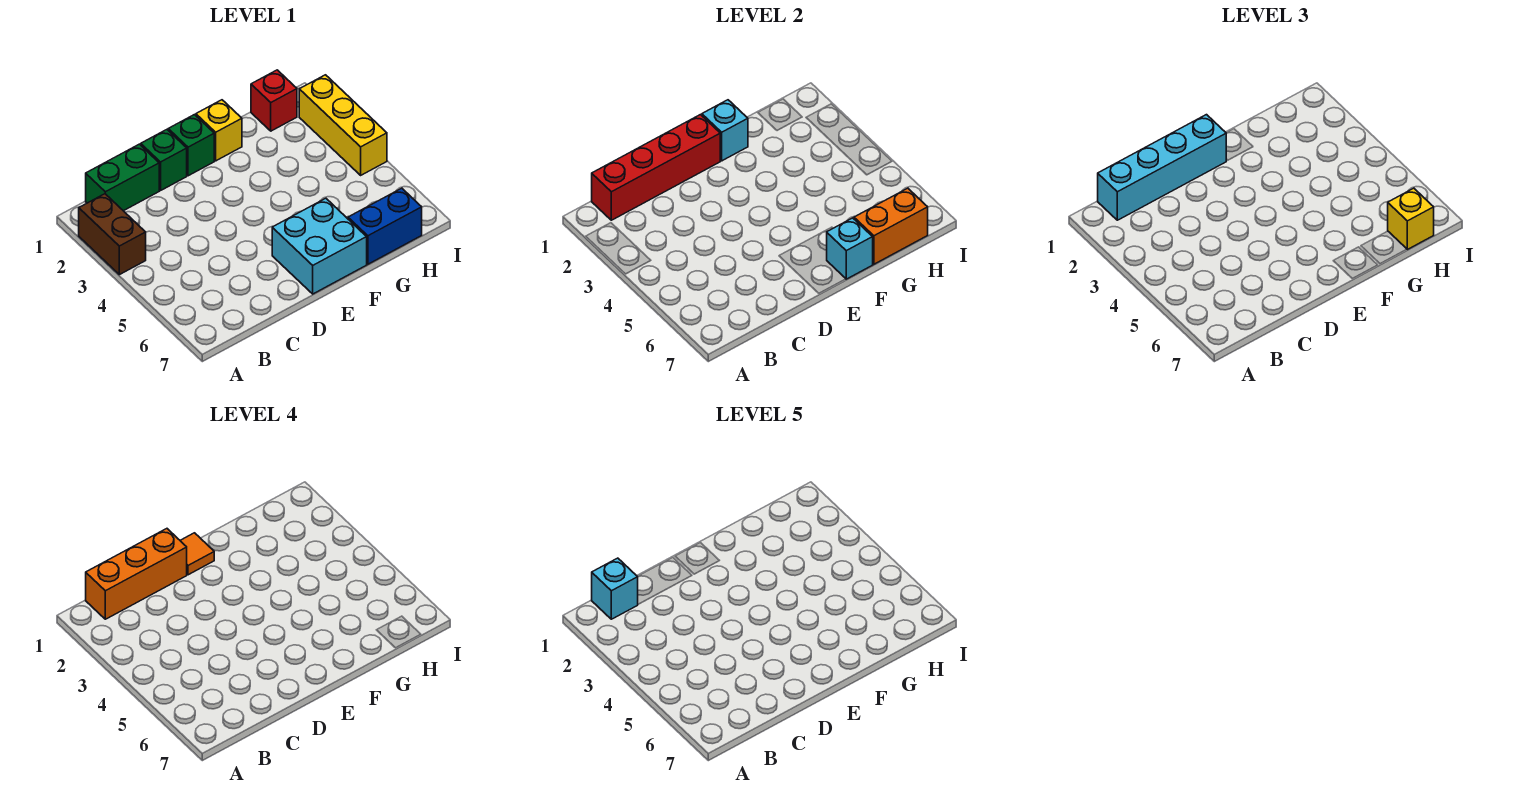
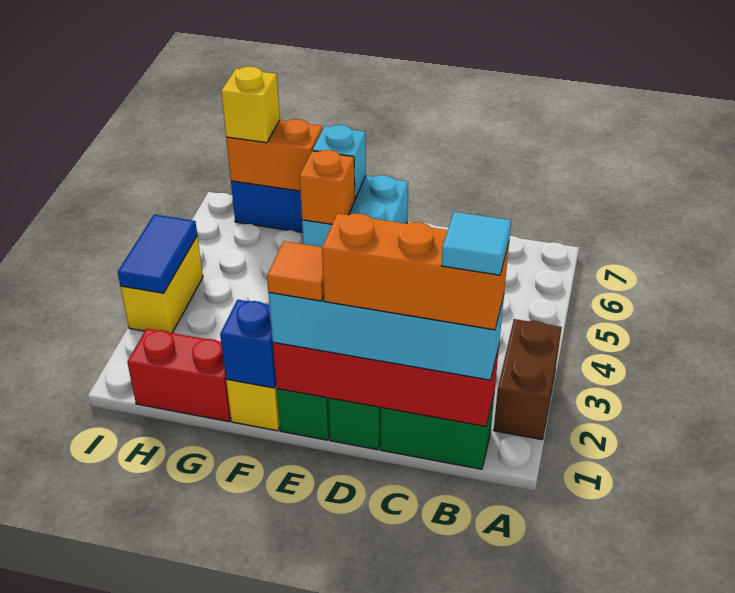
cyan brick B1 level 5 -> cyan tile B1 level 5
cyan brick F1 level 2 -> blue brick F1 level 2
none -> orange brick F6 level 2
red brick H1 level 1 -> red brick G1:H1 level 1
yellow brick I2:I4 level 1 -> yellow brick I3:I4 level 1
none -> blue tile I3:I4 level 2

